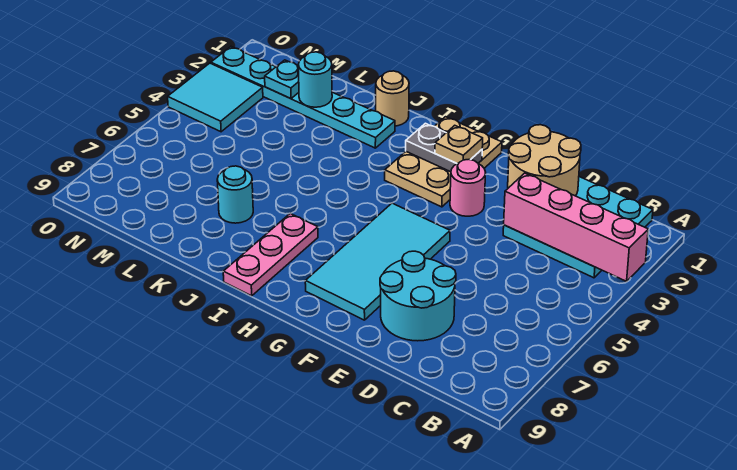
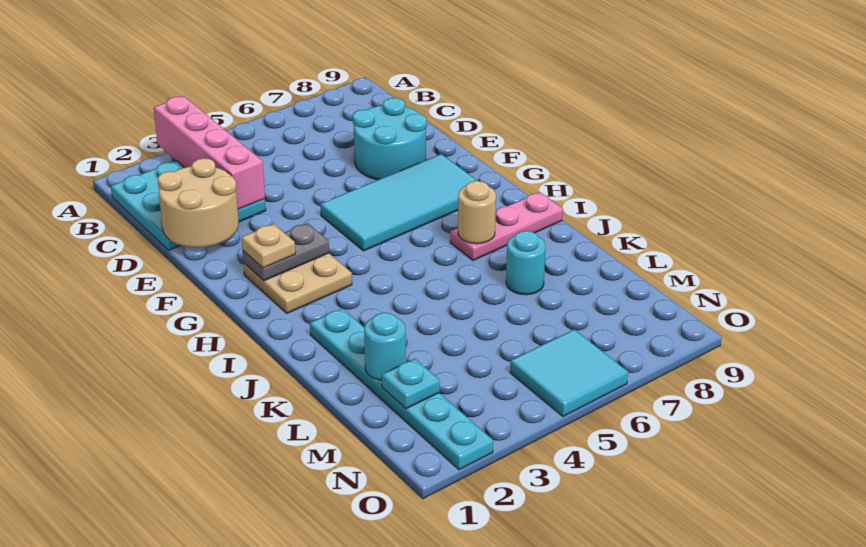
pink round brick F3 level 1 -> none
tan plate G1:H3 level 1 -> tan plate G2:H3 level 1
grey plate G2:H2 level 2 -> grey plate G2:G3 level 2
tan round brick J1 level 1 -> tan round brick I7 level 2
cyan tile N3:O4 level 1 -> cyan tile N5:O6 level 1

